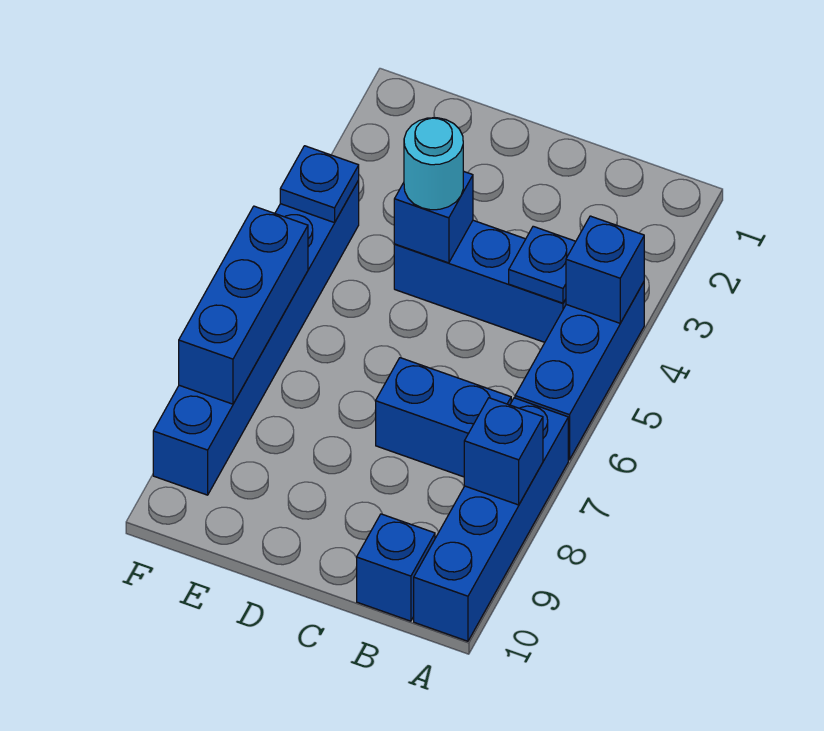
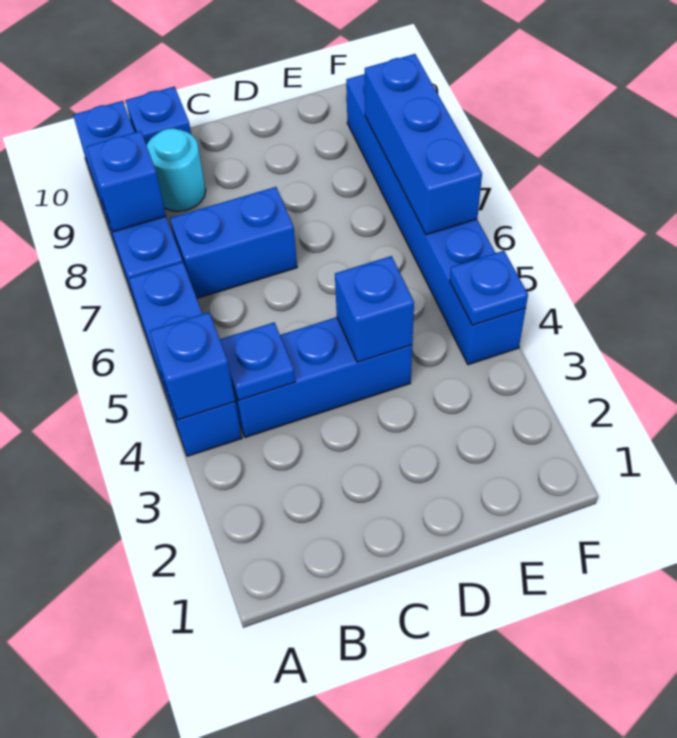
cyan round brick D4 level 3 -> cyan round brick B9 level 1

